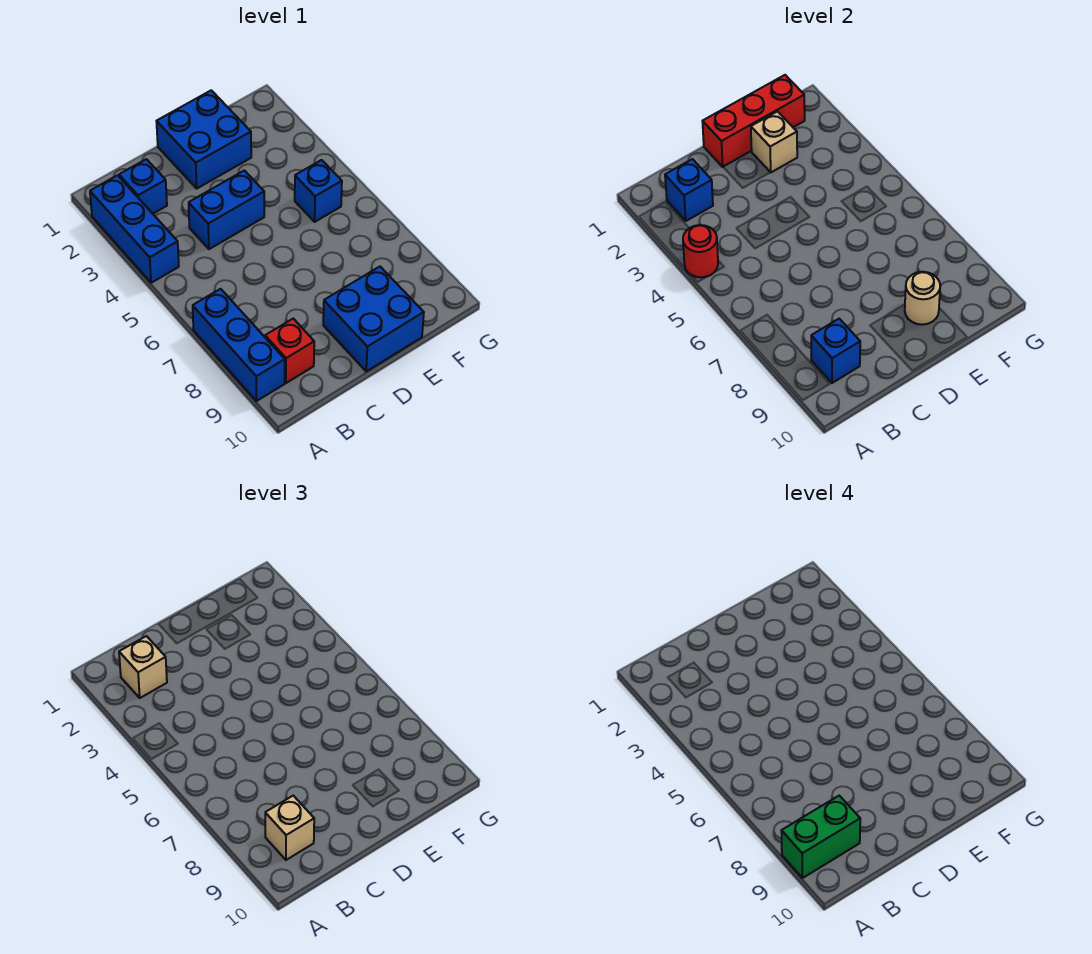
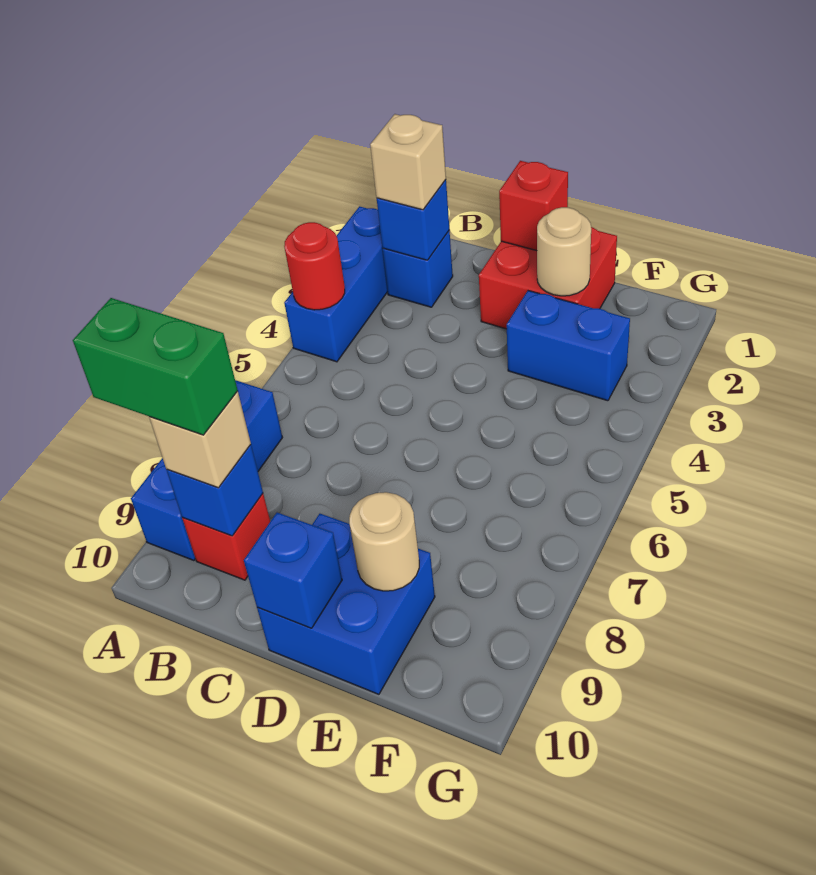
blue brick C4:D4 level 1 -> blue brick E3:F3 level 1
blue brick D1:E2 level 1 -> red brick D1:E2 level 1
red brick D1:F1 level 2 -> red brick D1 level 2
tan brick E2 level 2 -> tan round brick E2 level 2
blue brick F5 level 1 -> blue brick D10 level 2

